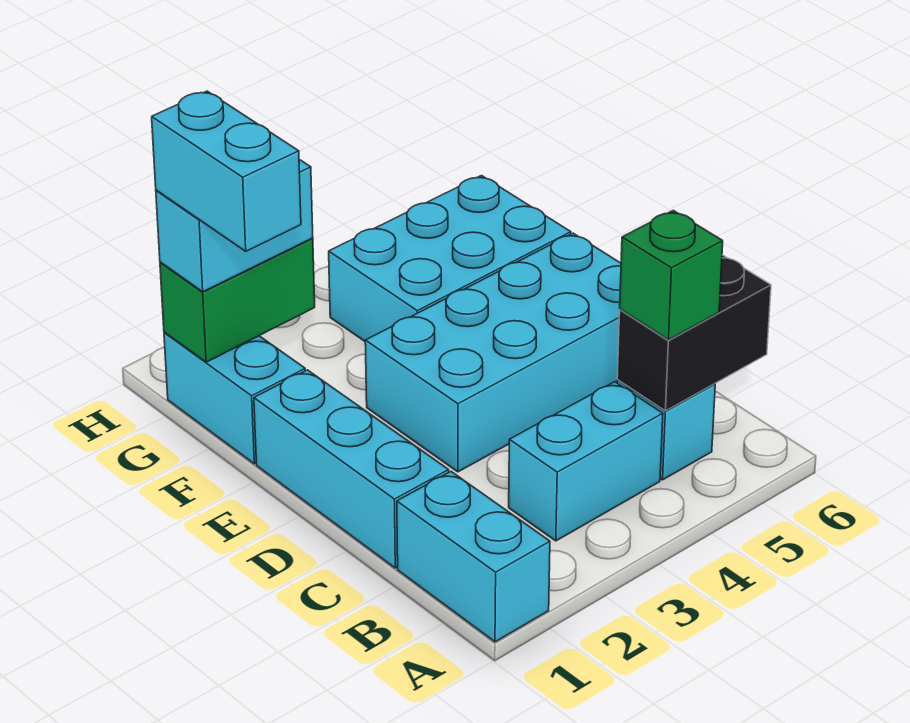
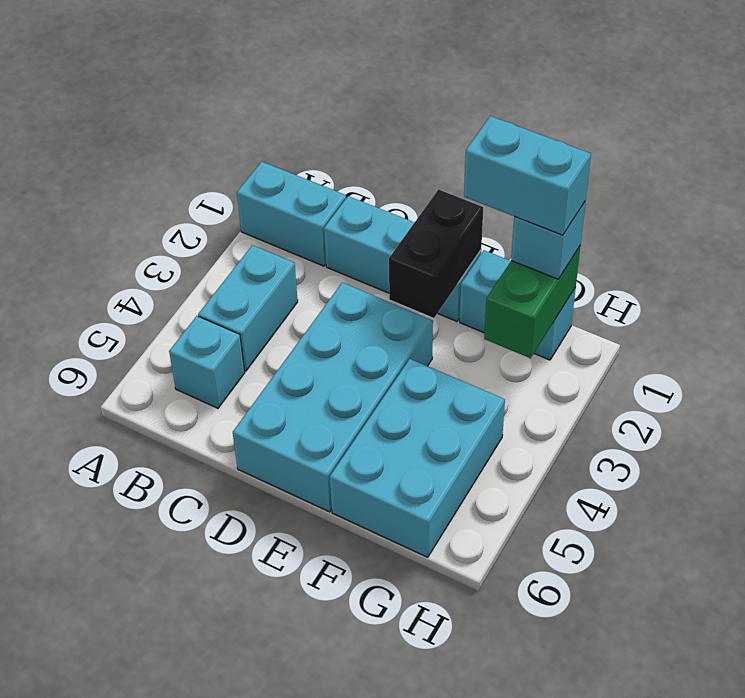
black brick B5:B6 level 2 -> black brick E1:E2 level 2
green brick B5 level 3 -> none
cyan brick G1:G2 level 3 -> cyan brick G1 level 3

